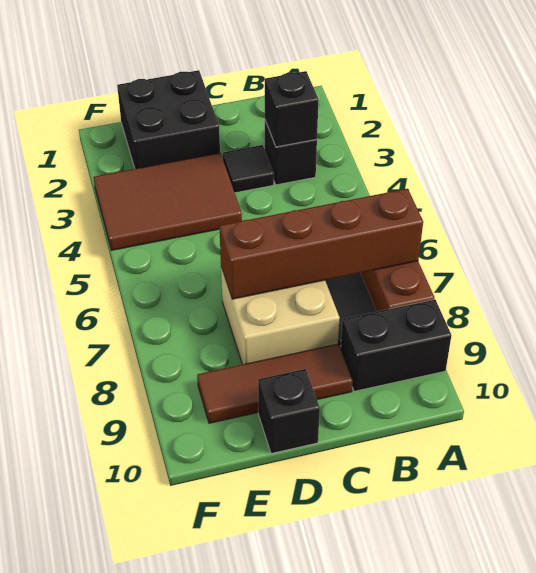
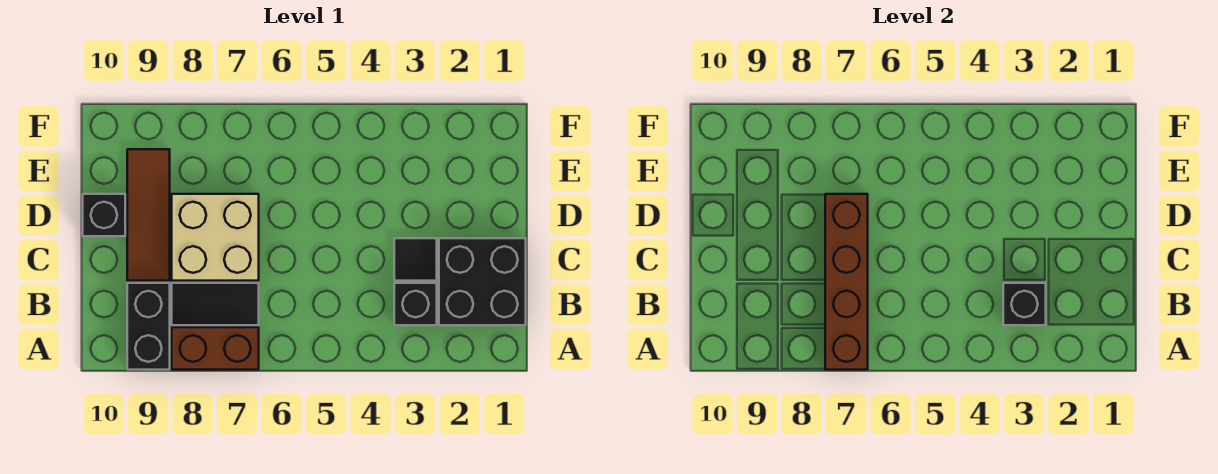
black brick D1:E2 level 1 -> black brick B1:C2 level 1
brown tile D3:F4 level 1 -> none

